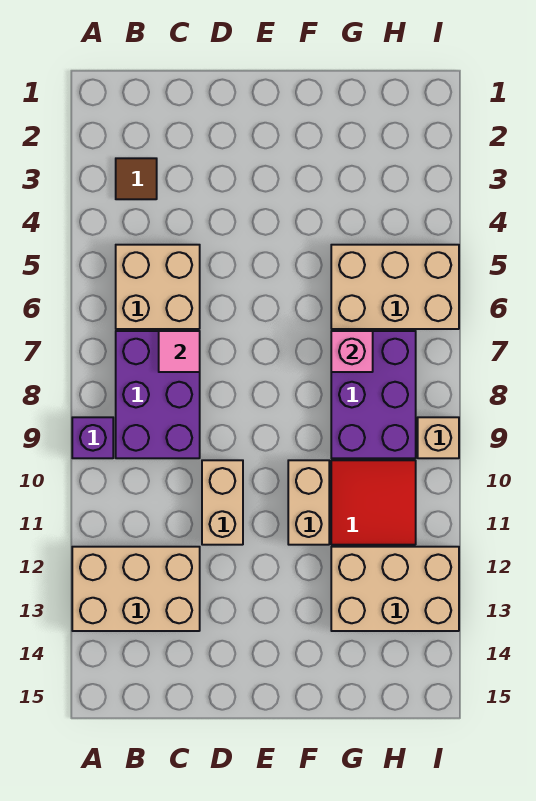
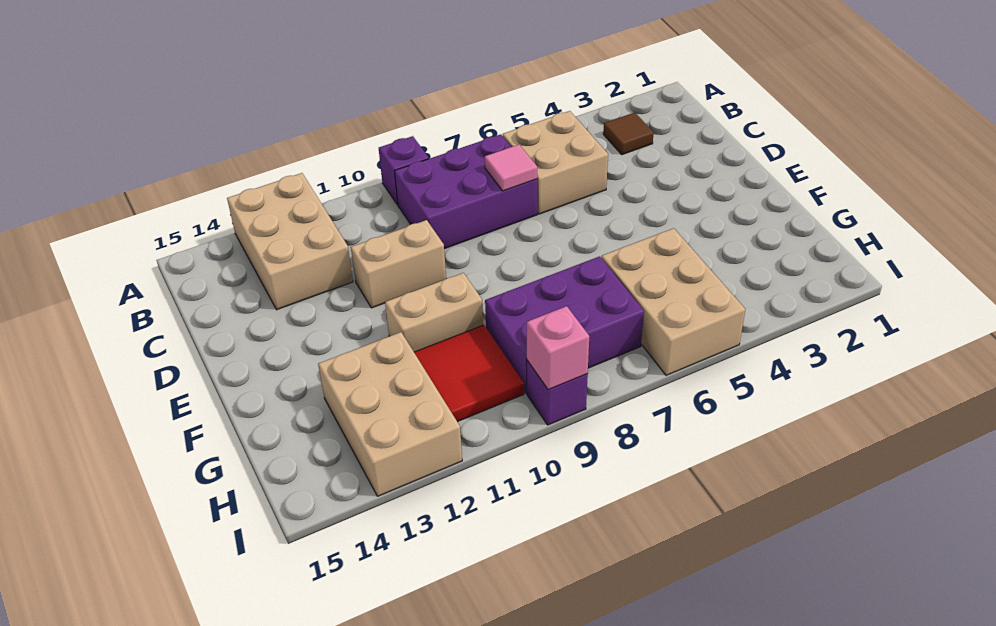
pink brick G7 level 2 -> pink brick I9 level 2
tan brick I9 level 1 -> purple brick I9 level 1

